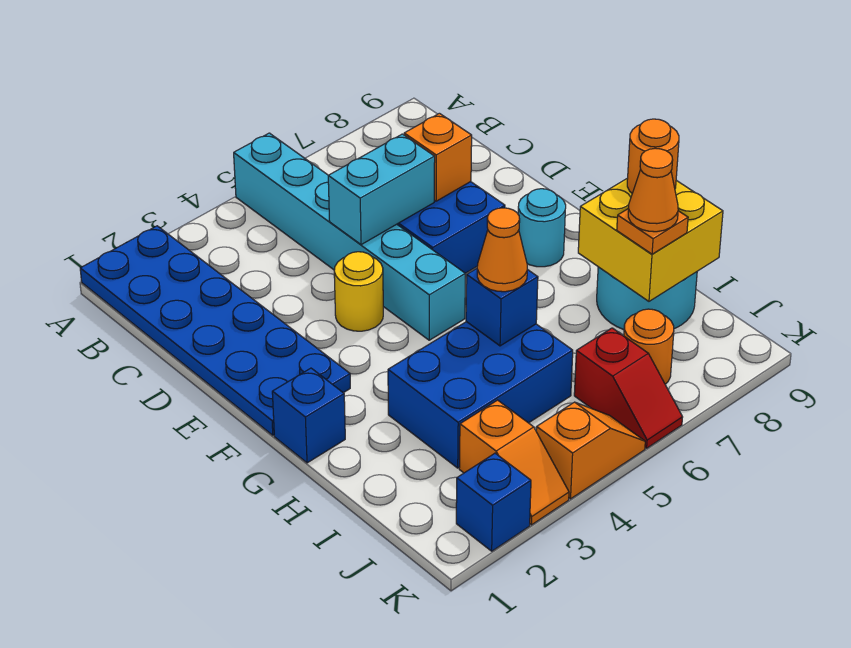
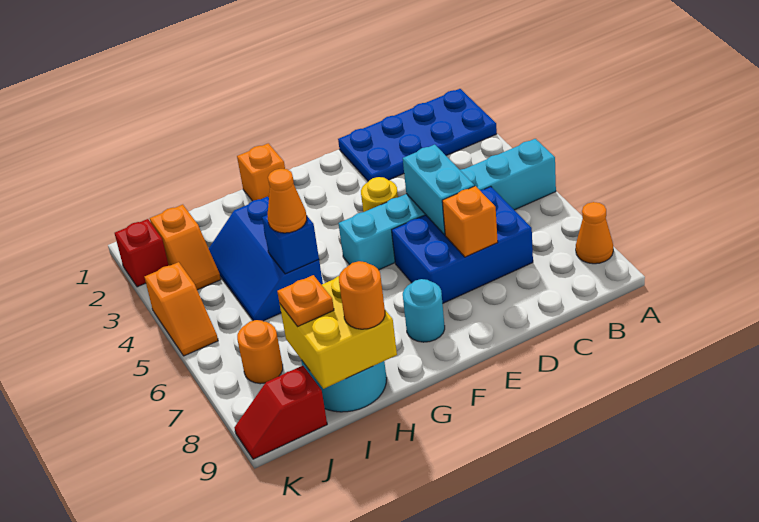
blue plate A1:F2 level 1 -> blue plate A1:D2 level 1
blue brick G1 level 1 -> orange brick G1 level 1
blue brick H3:I5 level 1 -> blue slope H3:I5 level 1 top H
orange cone I8 level 4 -> orange cone A8 level 1
orange slope J3:K3 level 1 top J -> orange slope J2:J3 level 1 top 2
red slope J6:K6 level 1 top J -> red slope J9:K9 level 1 top J
blue brick K2 level 1 -> red brick K2 level 1

